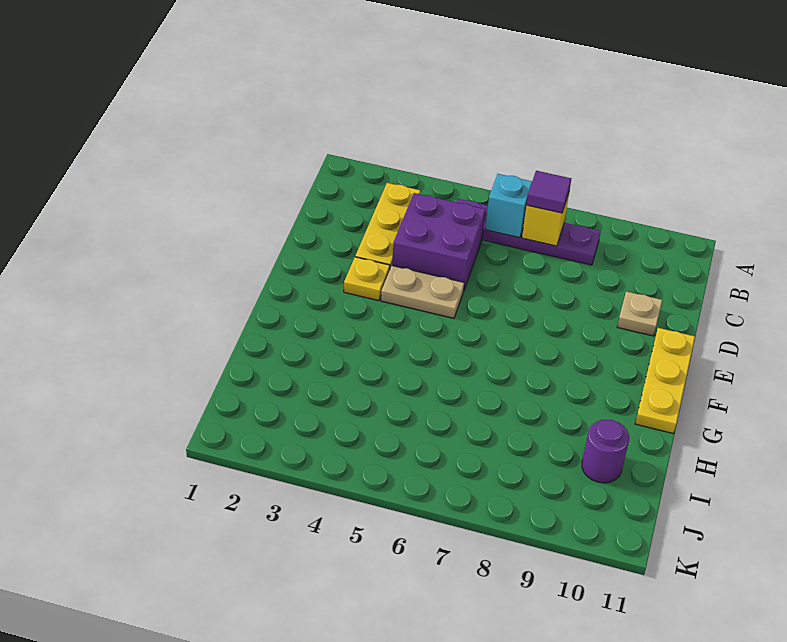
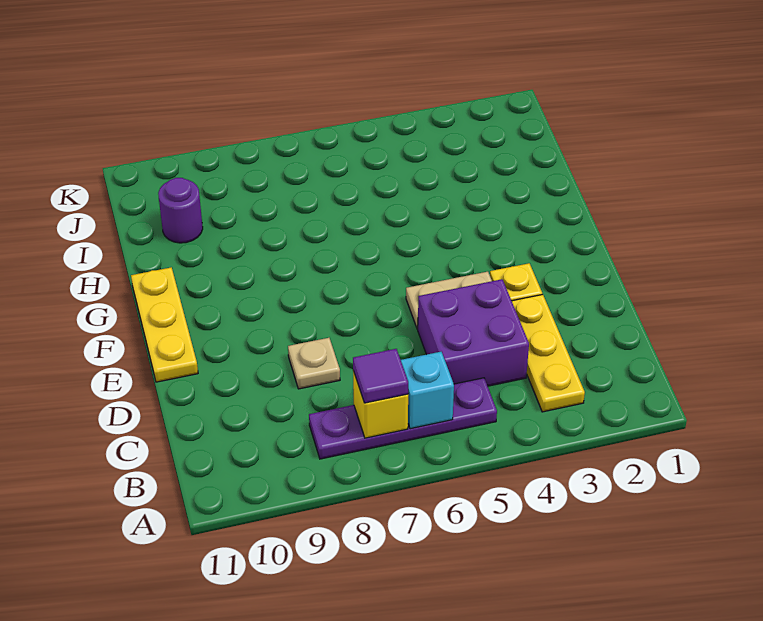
tan plate D10 level 1 -> tan plate D8 level 1

